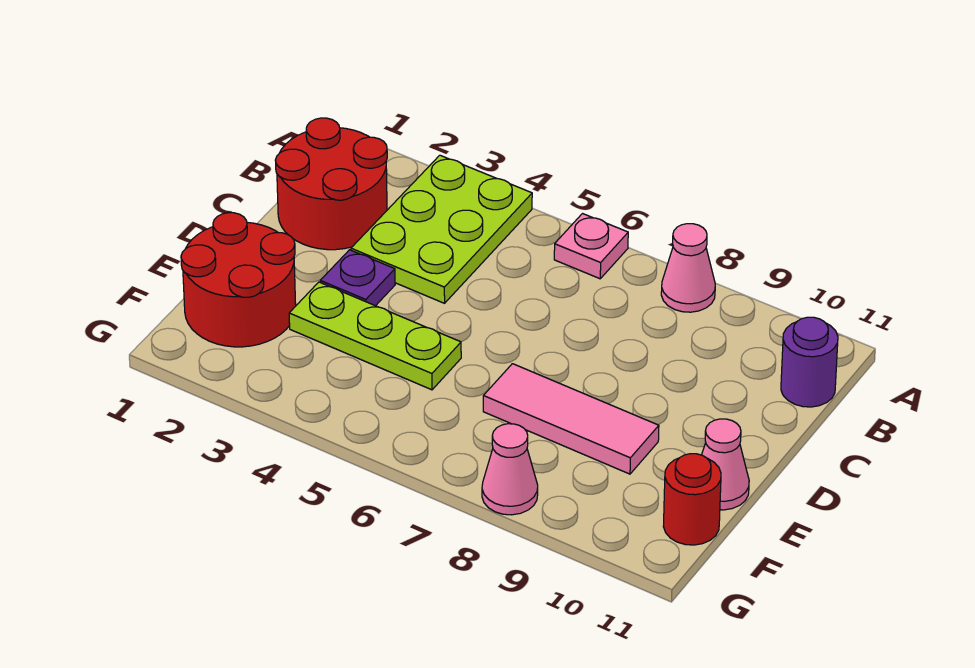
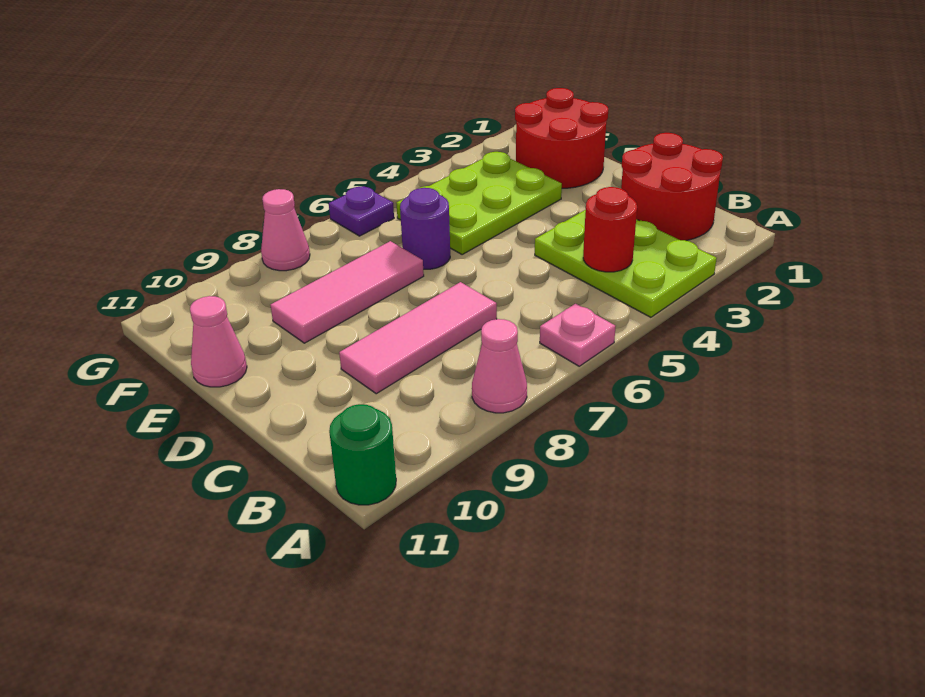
none -> green round brick A11 level 1
purple round brick B11 level 1 -> purple round brick E6 level 1
none -> pink tile C7:C9 level 1
purple plate D3 level 1 -> purple plate G6 level 1
lime plate E3:E5 level 1 -> lime plate E3:F5 level 1
red round brick F11 level 1 -> red round brick B4 level 2

